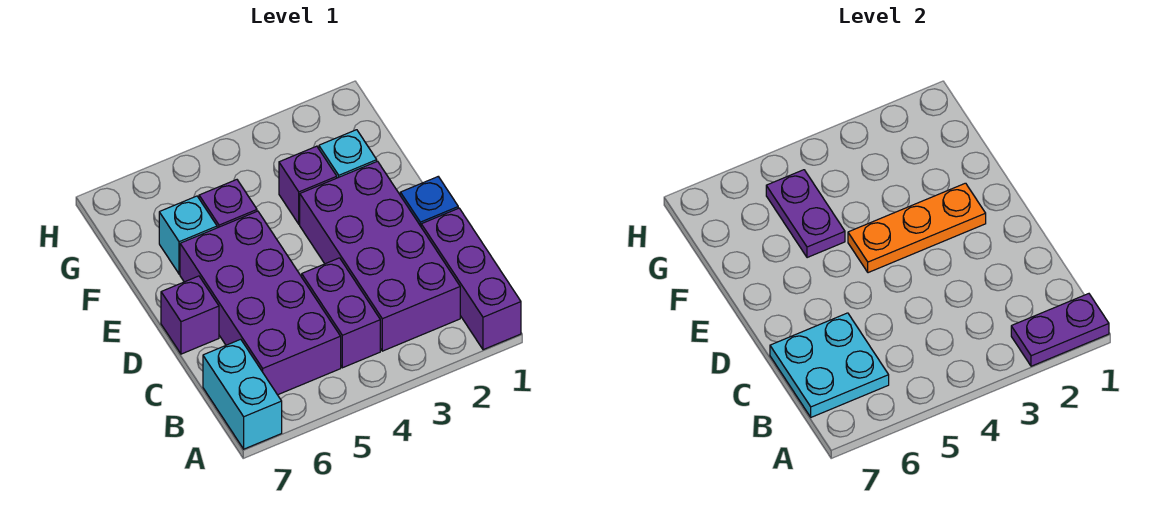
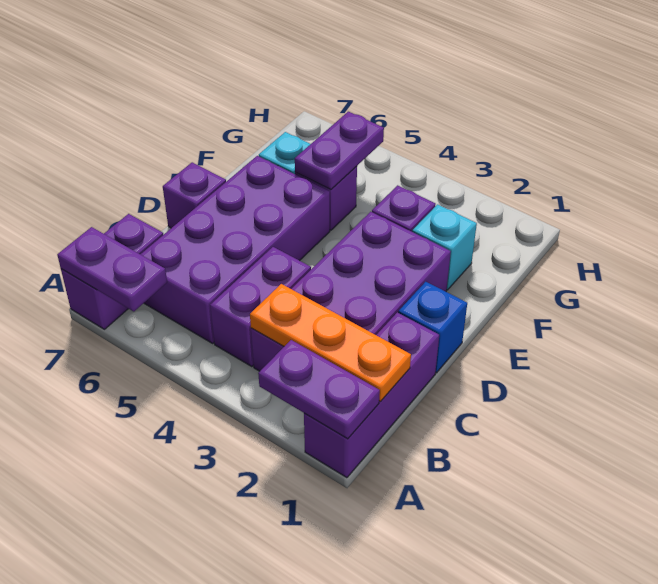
none -> purple plate A6:A7 level 2
cyan brick A7:B7 level 1 -> purple brick A7:B7 level 1
cyan plate B6:C7 level 2 -> none
orange plate E2:E4 level 2 -> orange plate B1:B3 level 2

